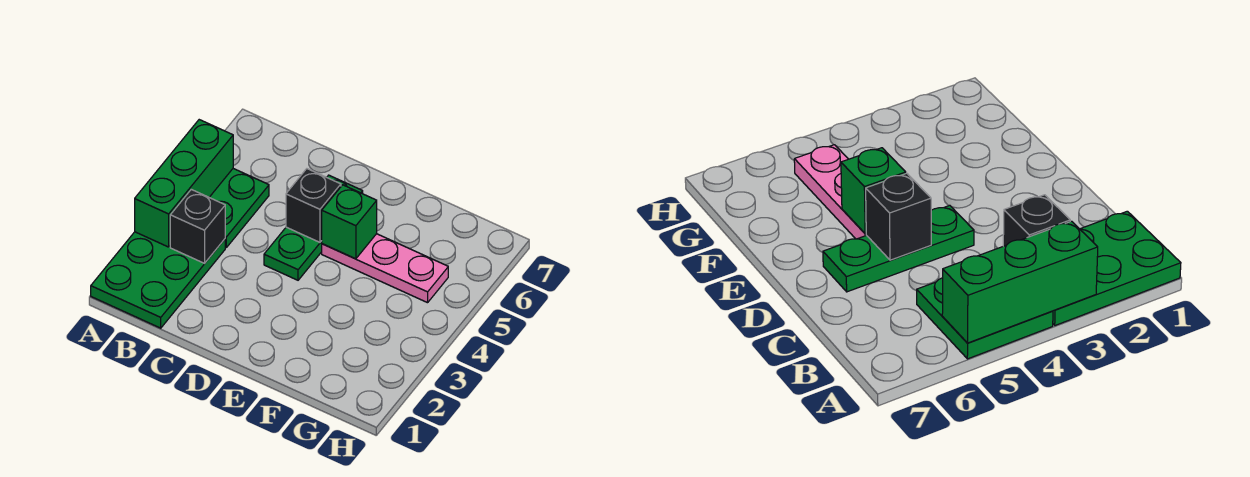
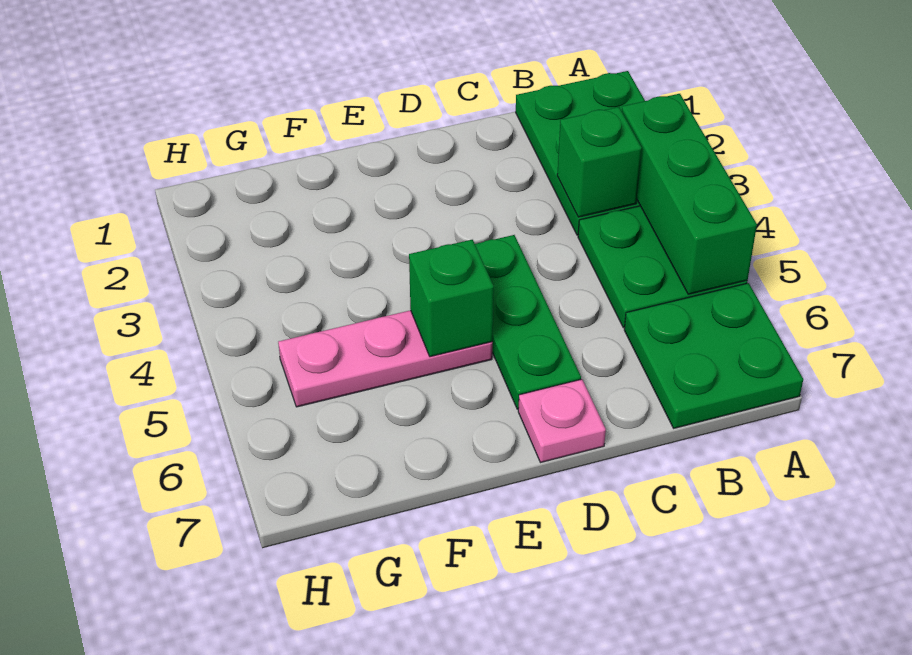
none -> green plate A6:B7 level 1
black brick B3 level 2 -> green brick B3 level 2
black brick D5 level 2 -> none
none -> pink plate D7 level 1

